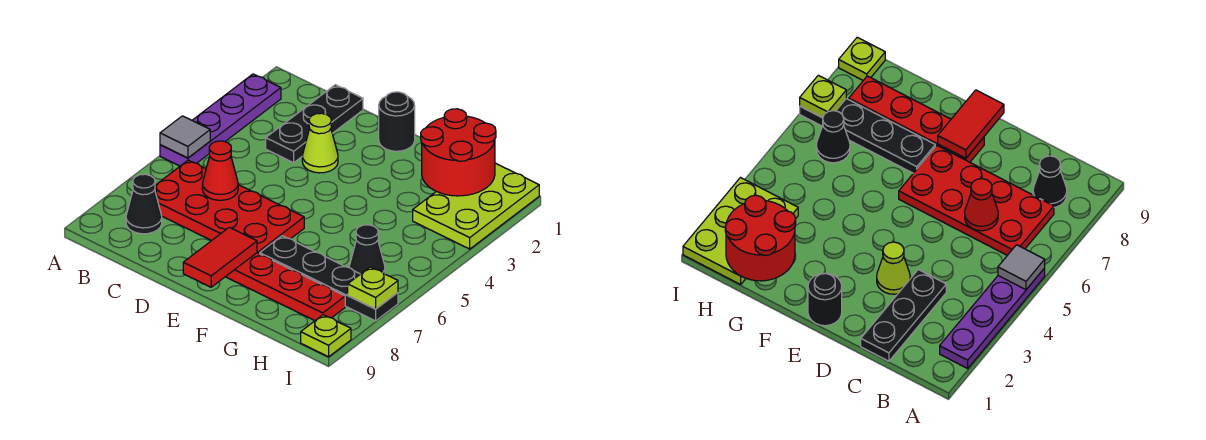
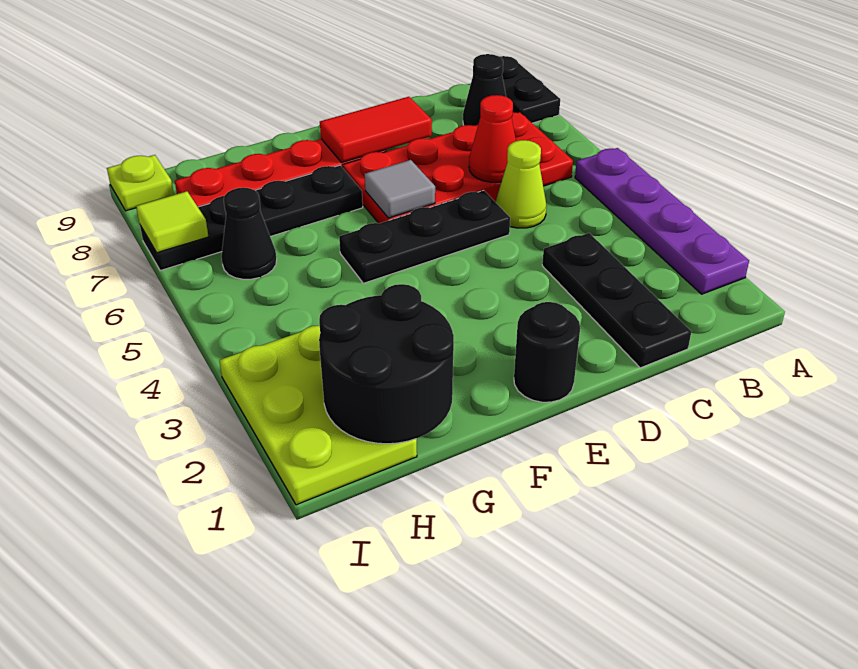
grey tile A5 level 2 -> grey tile E6 level 2
none -> black plate A8:A9 level 1
lime cone D3 level 1 -> lime cone C5 level 1
none -> black plate D5:F5 level 1
red tile E8:E9 level 2 -> red tile D8:E8 level 2
red round brick G1:H2 level 2 -> black round brick G1:H2 level 2
lime plate I7 level 2 -> lime tile I7 level 2

